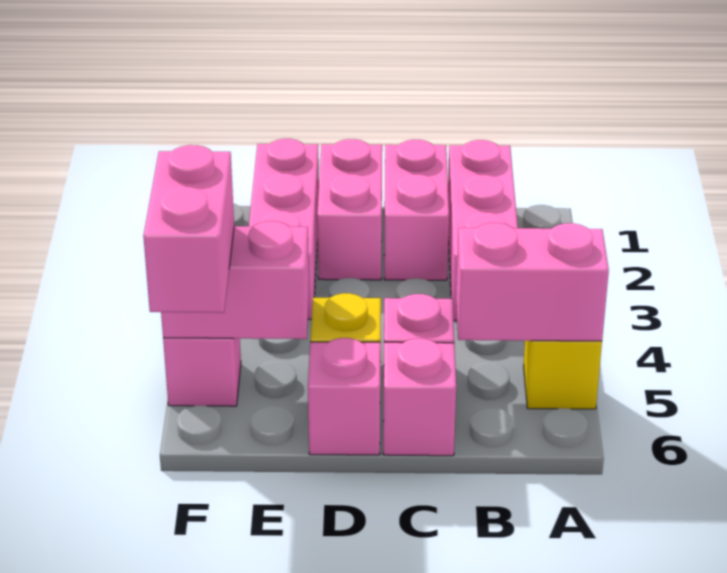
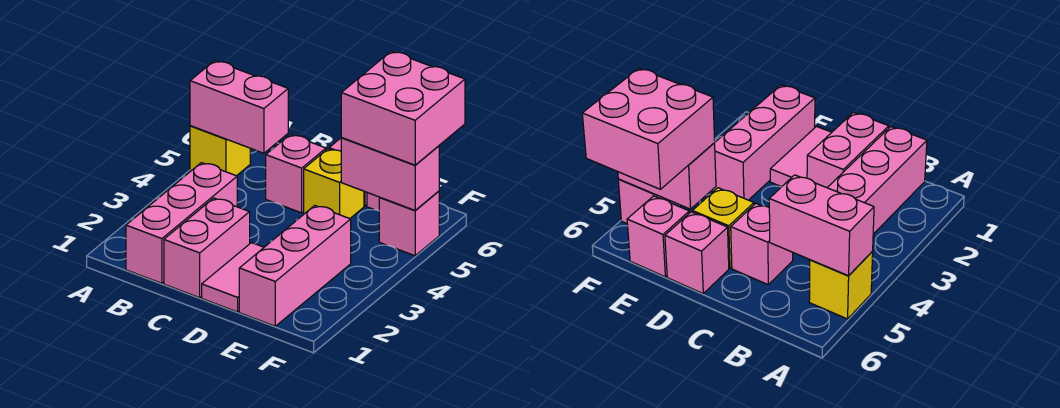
pink brick C6 level 1 -> pink brick E6 level 1
pink brick D1:D2 level 1 -> pink tile D1:D2 level 1
pink brick F5:F6 level 3 -> pink brick E5:F6 level 3

